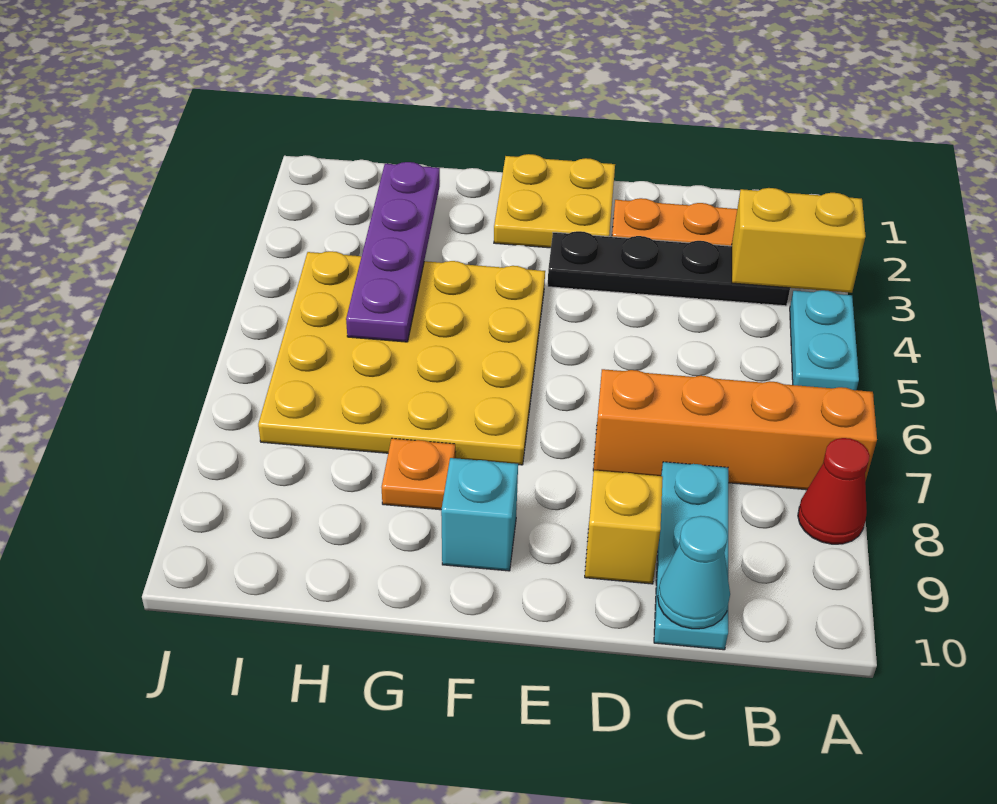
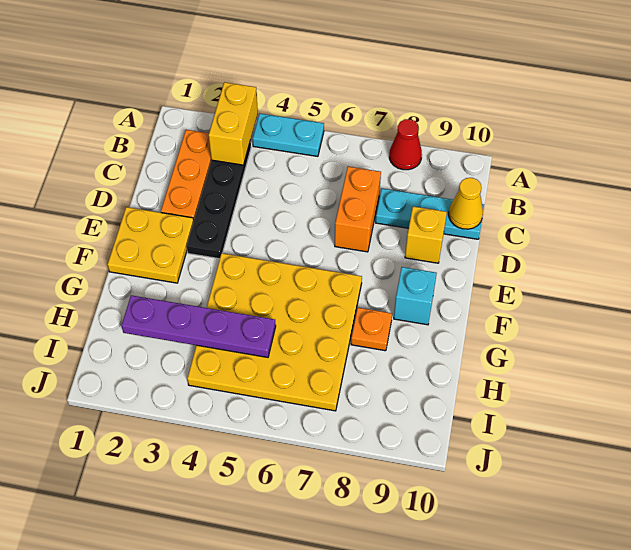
orange brick A7:D7 level 1 -> orange brick C7:D7 level 1
cyan cone C10 level 2 -> yellow cone C10 level 2

